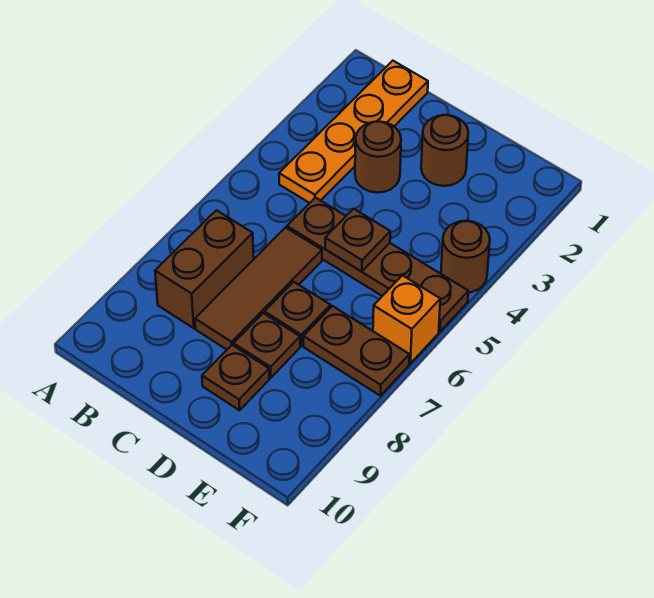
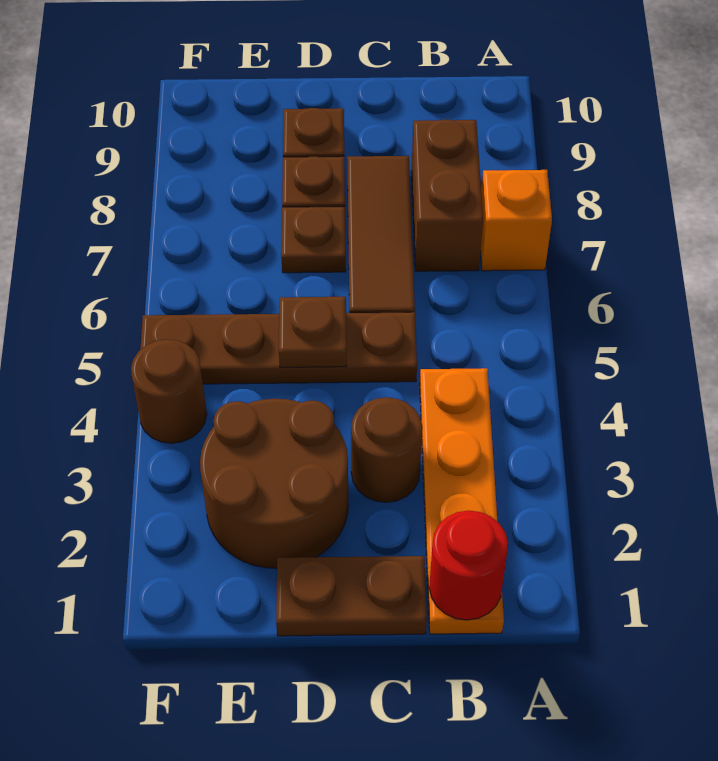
none -> red round brick B1 level 2
brown round brick D2 level 1 -> brown round brick D2:E3 level 1
brown plate E7:F7 level 1 -> brown plate C1:D1 level 1
orange brick F6 level 1 -> orange brick A7 level 1

